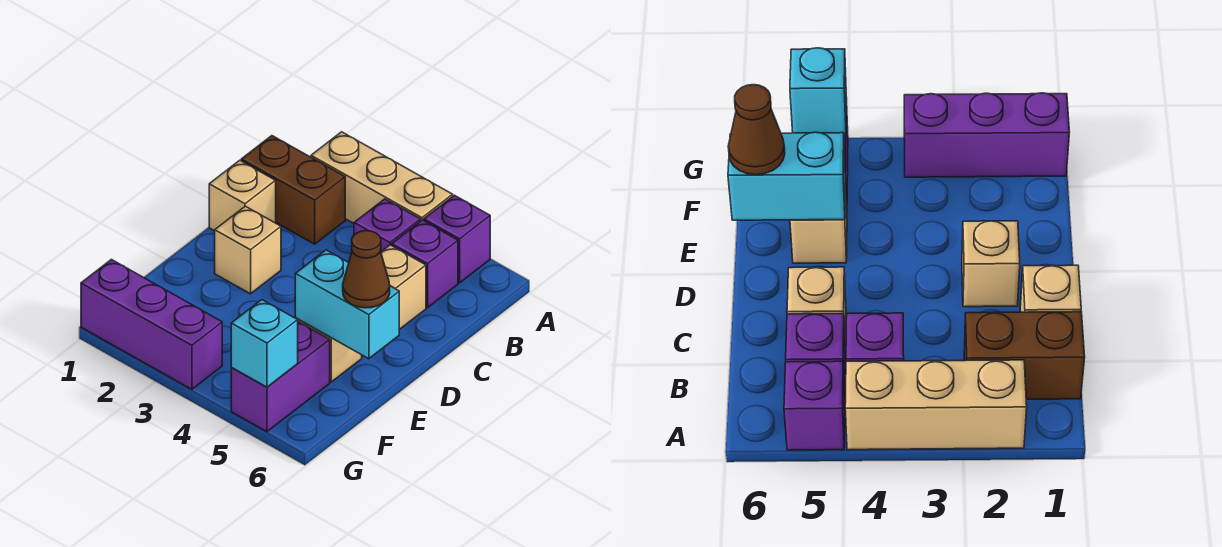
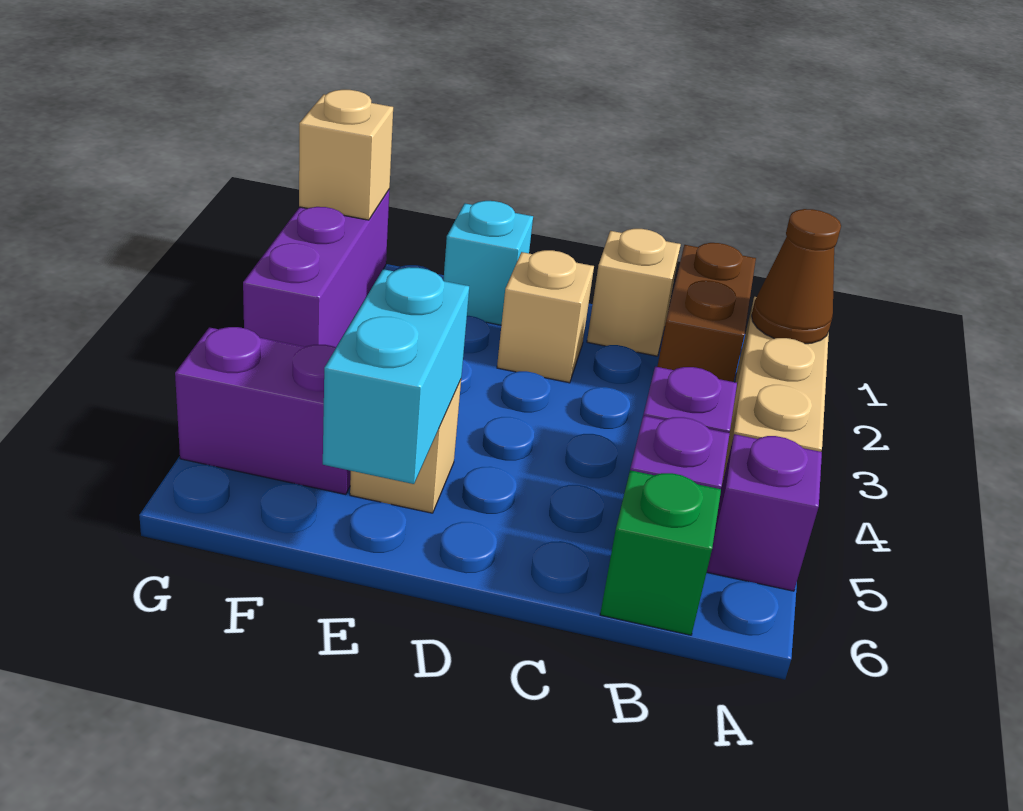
none -> green brick B6 level 1
tan brick C5 level 1 -> tan brick G1 level 2
brown cone E6 level 3 -> brown cone A2 level 2
cyan brick G5 level 2 -> cyan brick E1 level 1

